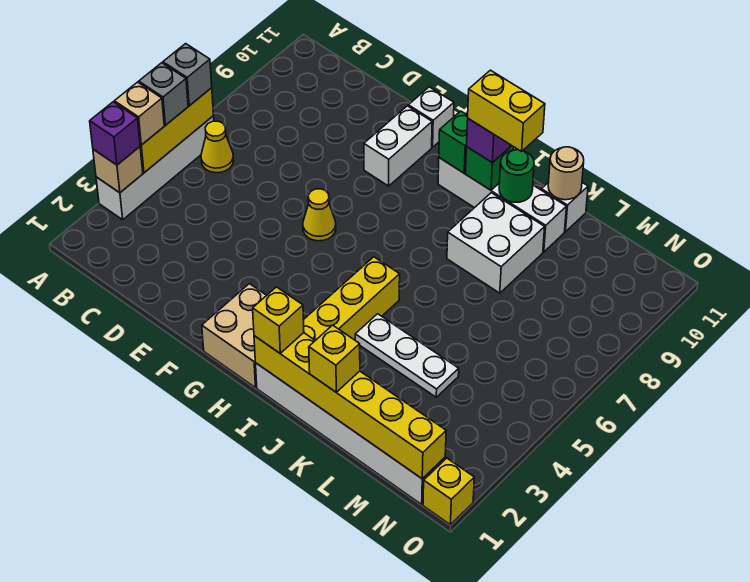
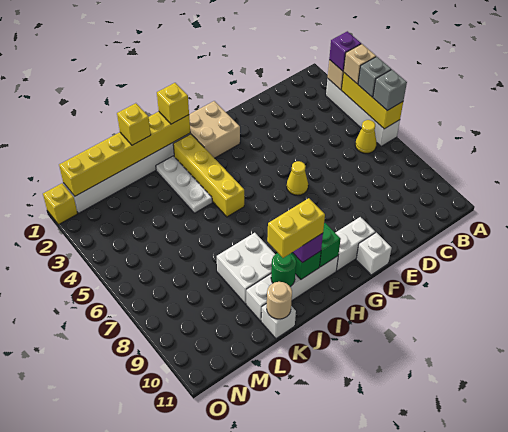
white brick F9:F10 level 1 -> white brick F10:G10 level 1
white plate J4:L4 level 1 -> white plate J2:J4 level 1

